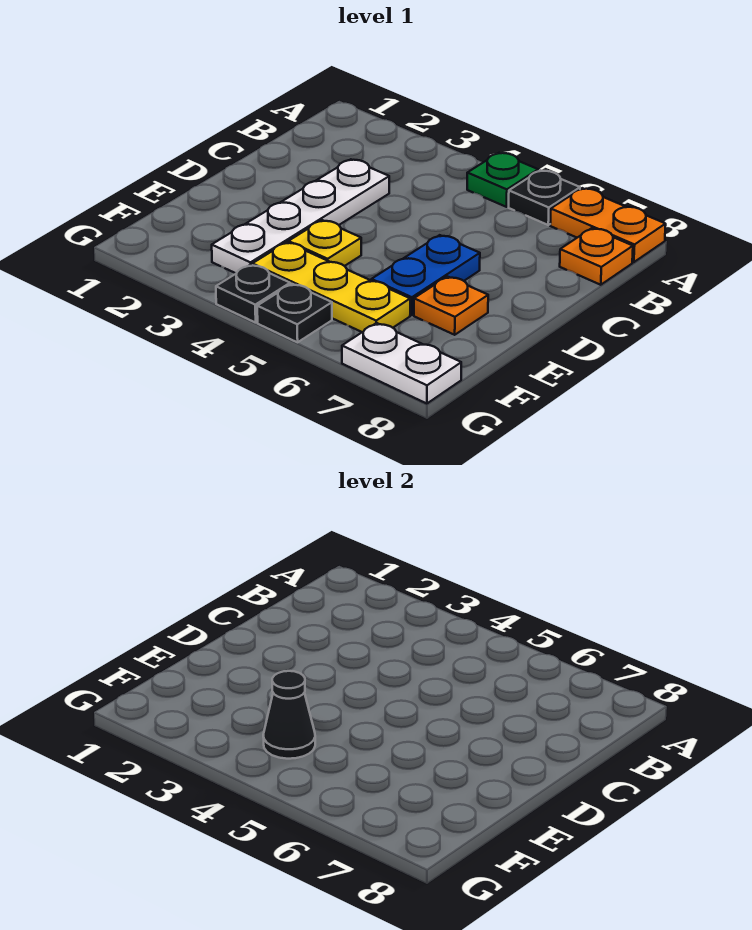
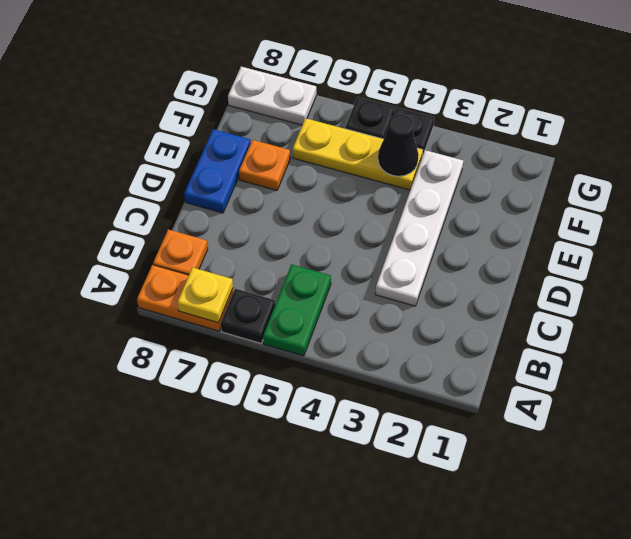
green plate A5 level 1 -> green plate A5:B5 level 1
blue plate D6:E6 level 1 -> blue plate D8:E8 level 1
yellow plate E4 level 1 -> yellow plate A7 level 2

